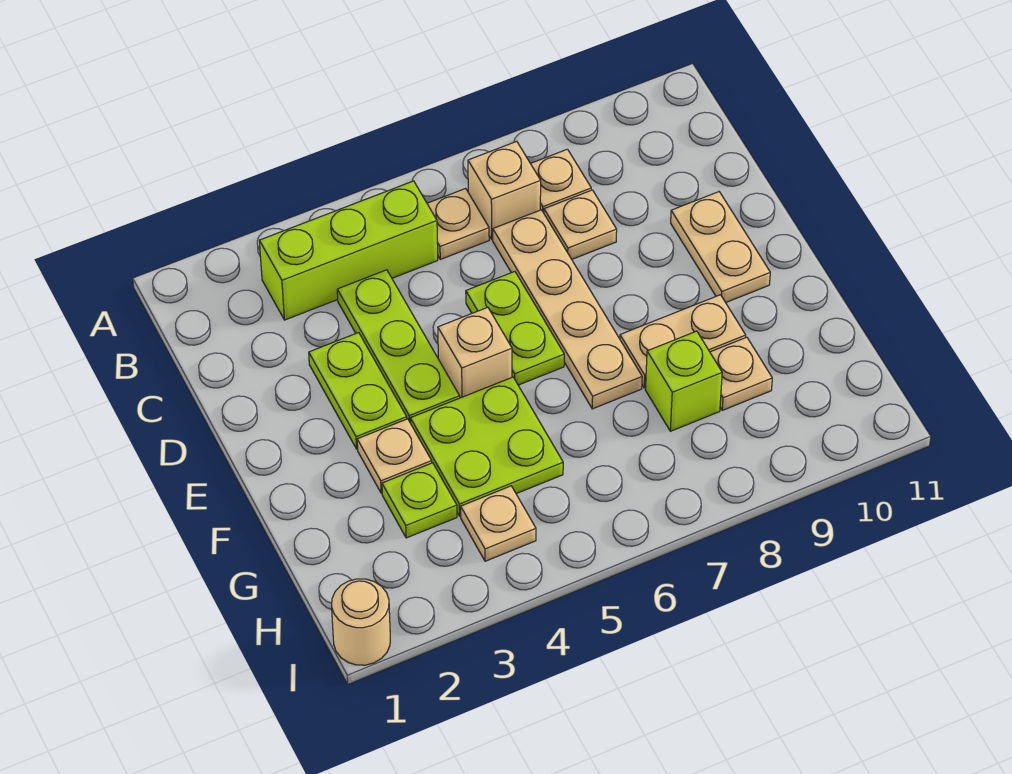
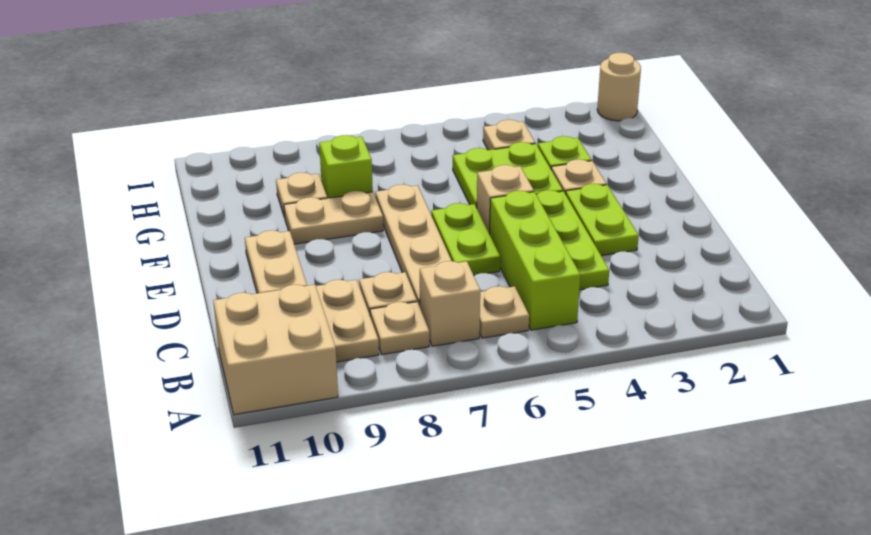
none -> tan brick A10:B11 level 1
lime brick B3:B5 level 1 -> lime brick B5:D5 level 1
none -> tan plate B9:C9 level 1

